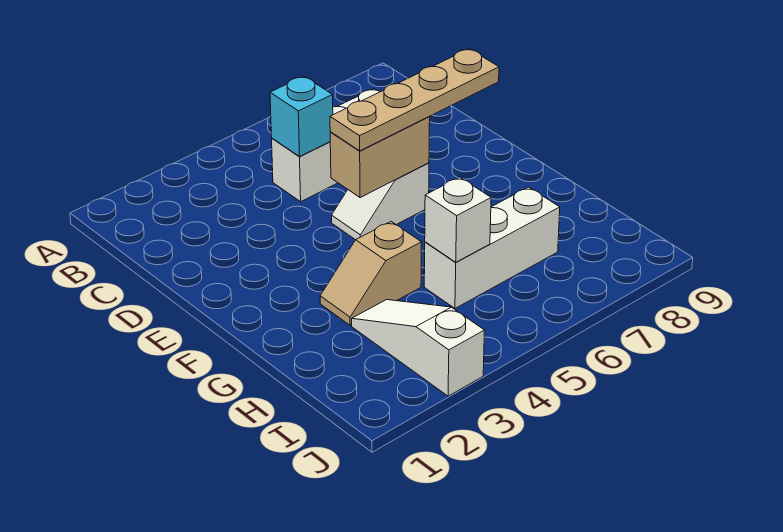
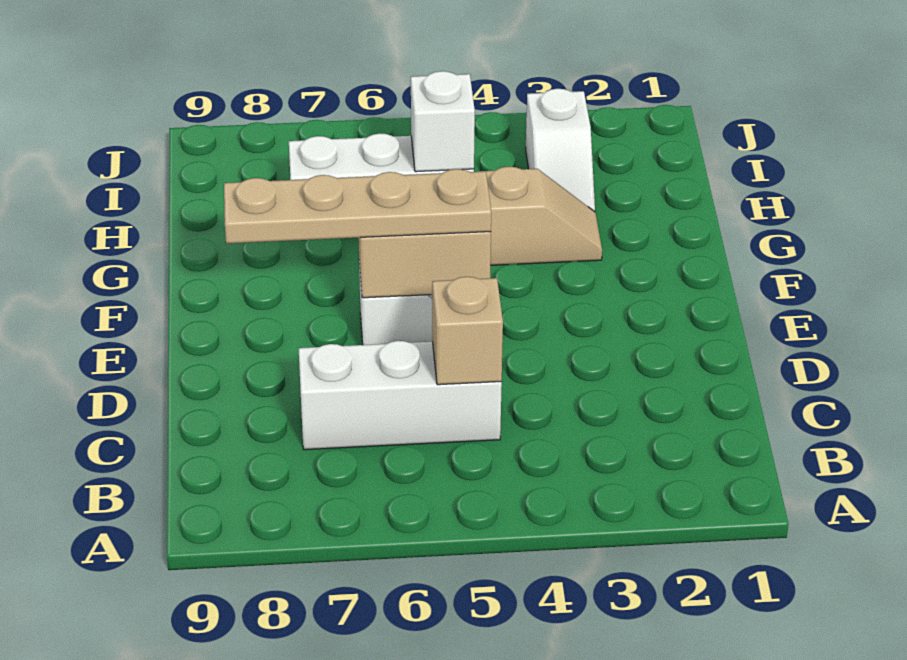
cyan brick C5 level 2 -> tan brick C5 level 2
white slope H3:J3 level 1 top J -> white slope H3:I3 level 1 top I

